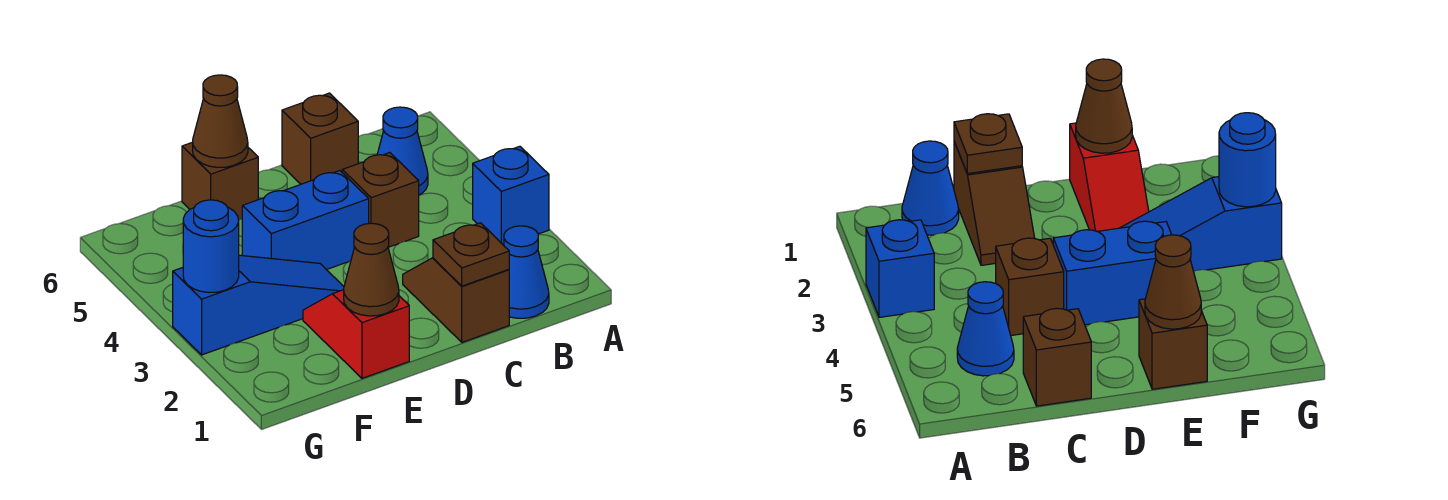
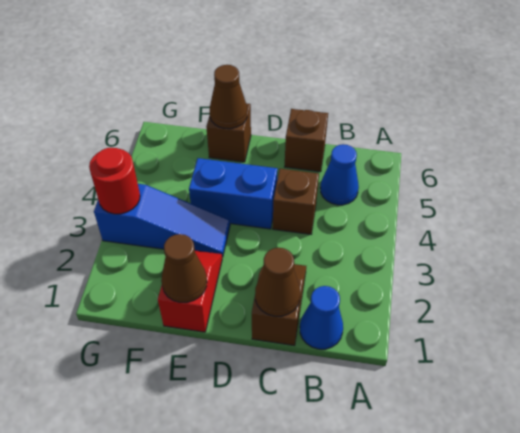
blue brick A3 level 1 -> none
brown plate C1 level 2 -> brown cone C1 level 2
blue round brick G3 level 2 -> red round brick G3 level 2

